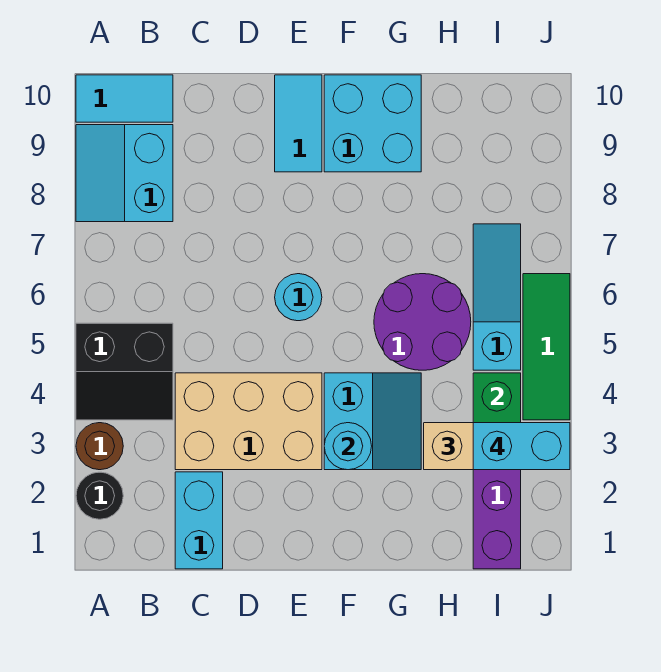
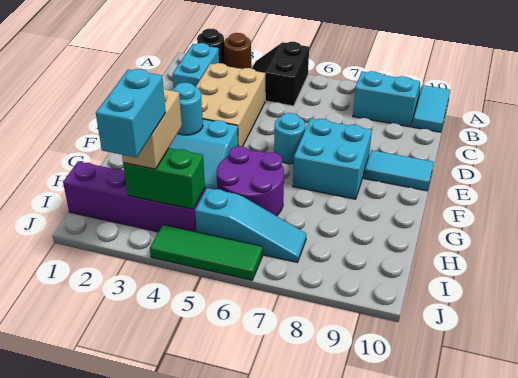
cyan brick C1:C2 level 1 -> cyan brick B2:C2 level 1
cyan brick F9:G10 level 1 -> cyan brick E7:F8 level 1

